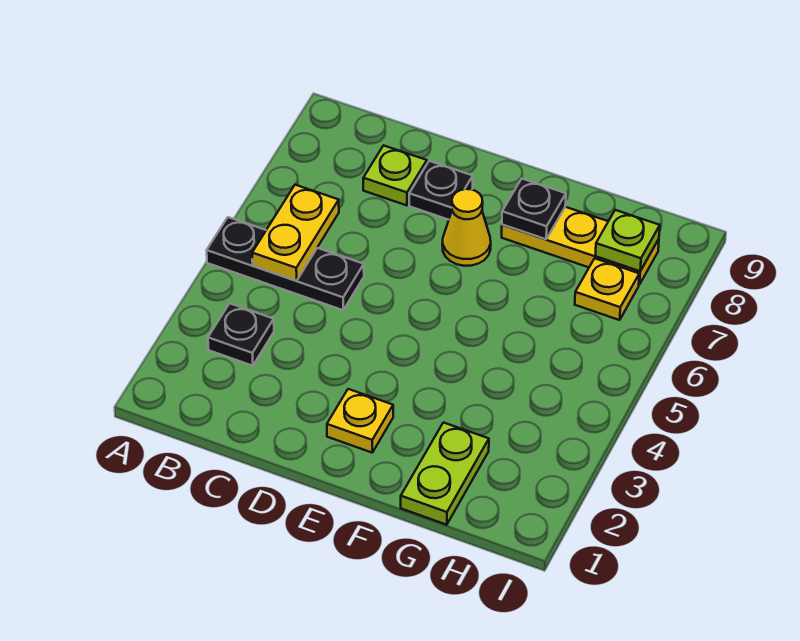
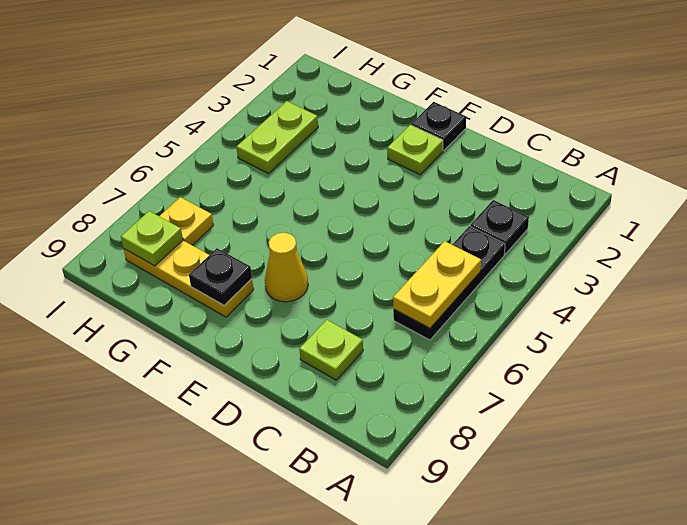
black plate A5:C5 level 1 -> black plate B4:B6 level 1
black plate D8 level 1 -> black plate E1 level 1
yellow plate E2 level 1 -> lime plate E2 level 1
lime plate G1:G2 level 1 -> lime plate H3:H4 level 1

